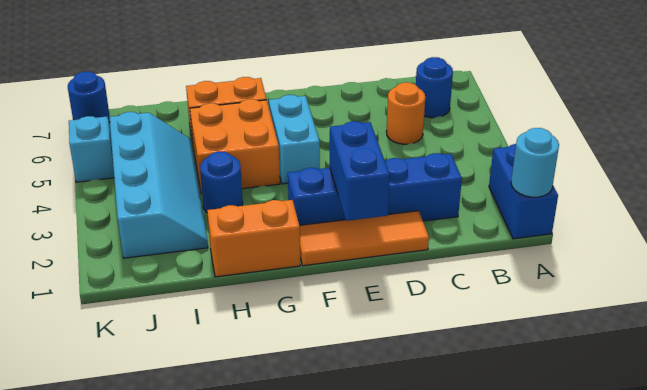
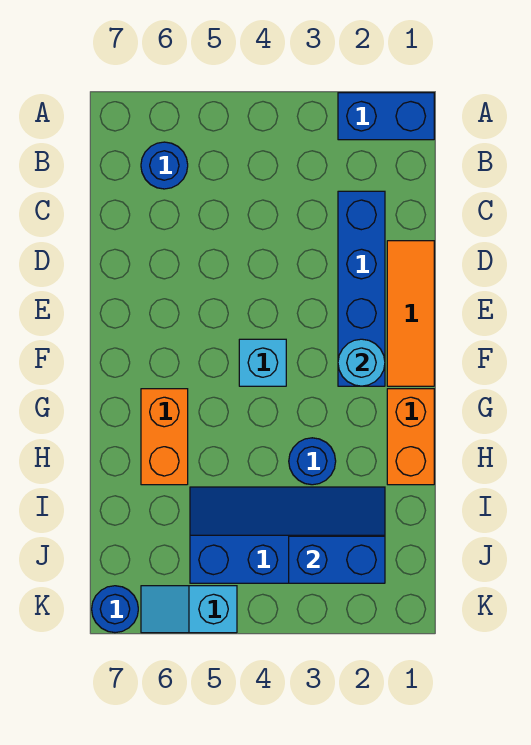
cyan round brick A1 level 2 -> cyan round brick F2 level 2
orange round brick C5 level 1 -> none
blue brick E1:E2 level 2 -> blue brick J2:J3 level 2
cyan brick F4:F5 level 1 -> cyan brick F4 level 1
orange brick G4:H5 level 1 -> none
cyan slope I2:J5 level 1 top J -> blue slope I2:J5 level 1 top J

